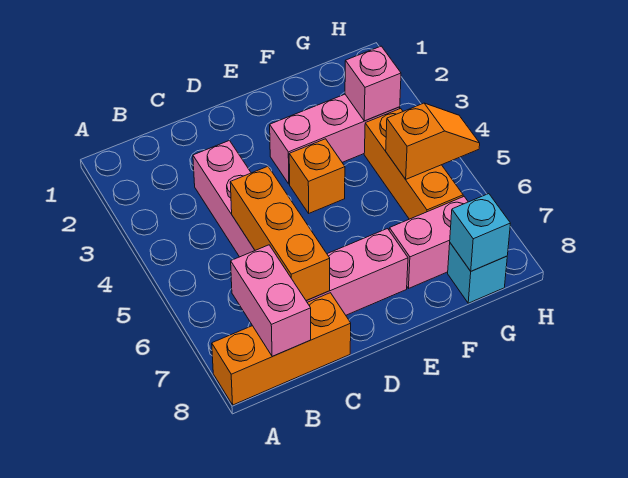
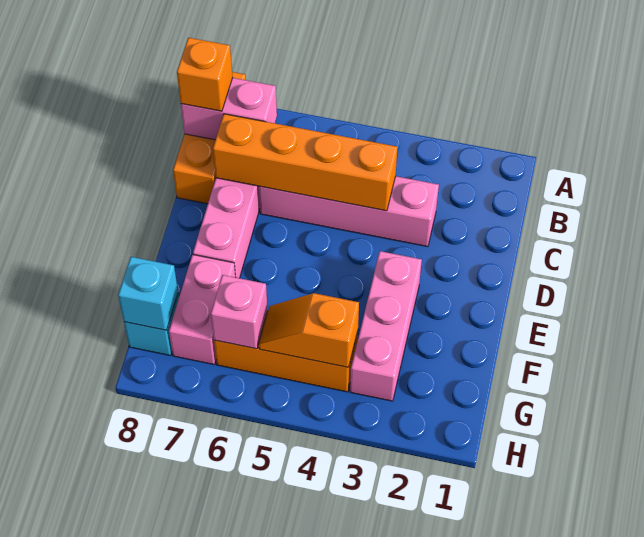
orange brick C5:C7 level 2 -> orange brick C4:C7 level 2
orange brick E4 level 1 -> orange brick B8 level 3
pink brick G3 level 2 -> pink brick G6 level 2
orange slope G5:H5 level 2 top G -> orange slope G4:G5 level 2 top 4

